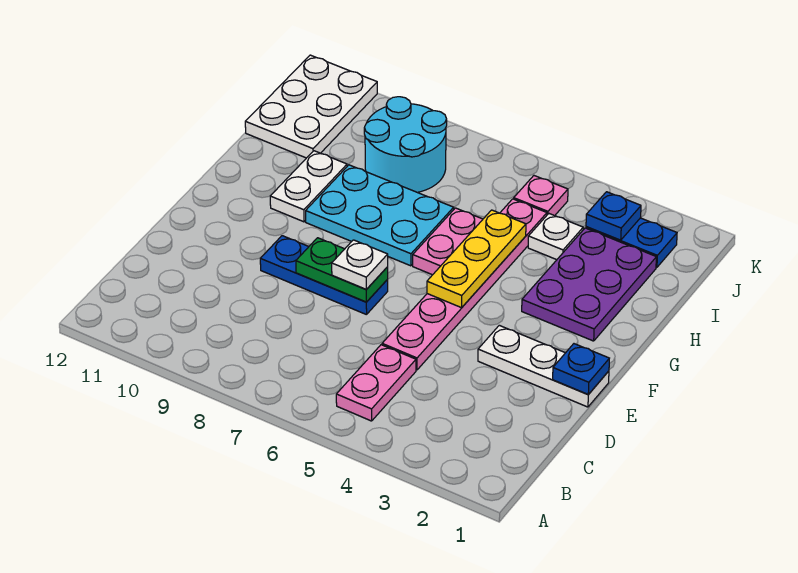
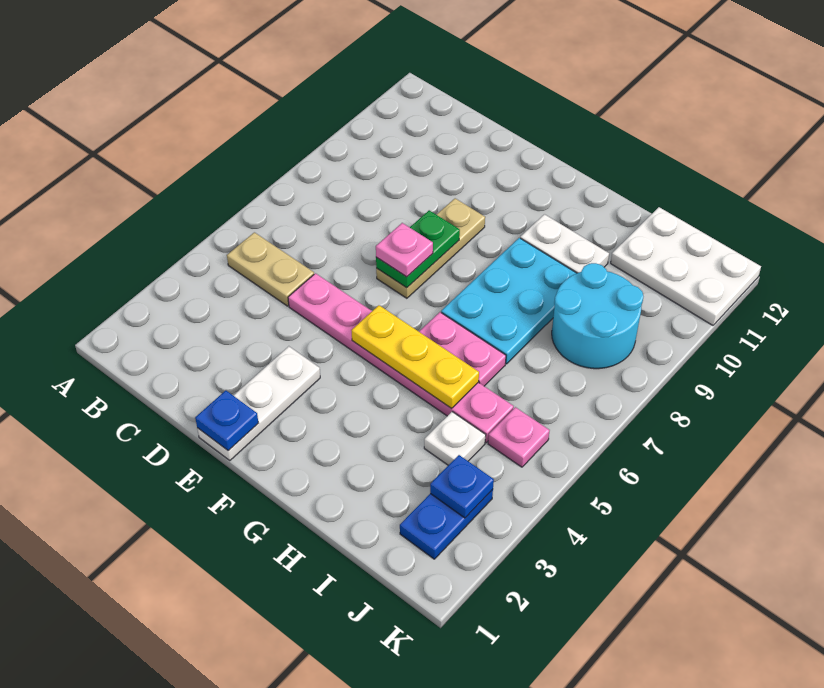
pink plate B5:C5 level 1 -> tan plate B5:C5 level 1
blue plate E7:E9 level 1 -> tan plate E7:E9 level 1
white plate E7 level 3 -> pink plate E7 level 3
purple plate G2:I3 level 1 -> none

